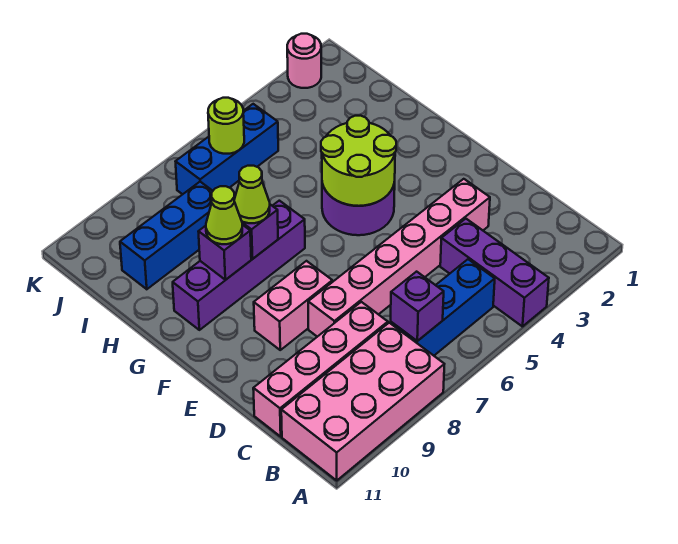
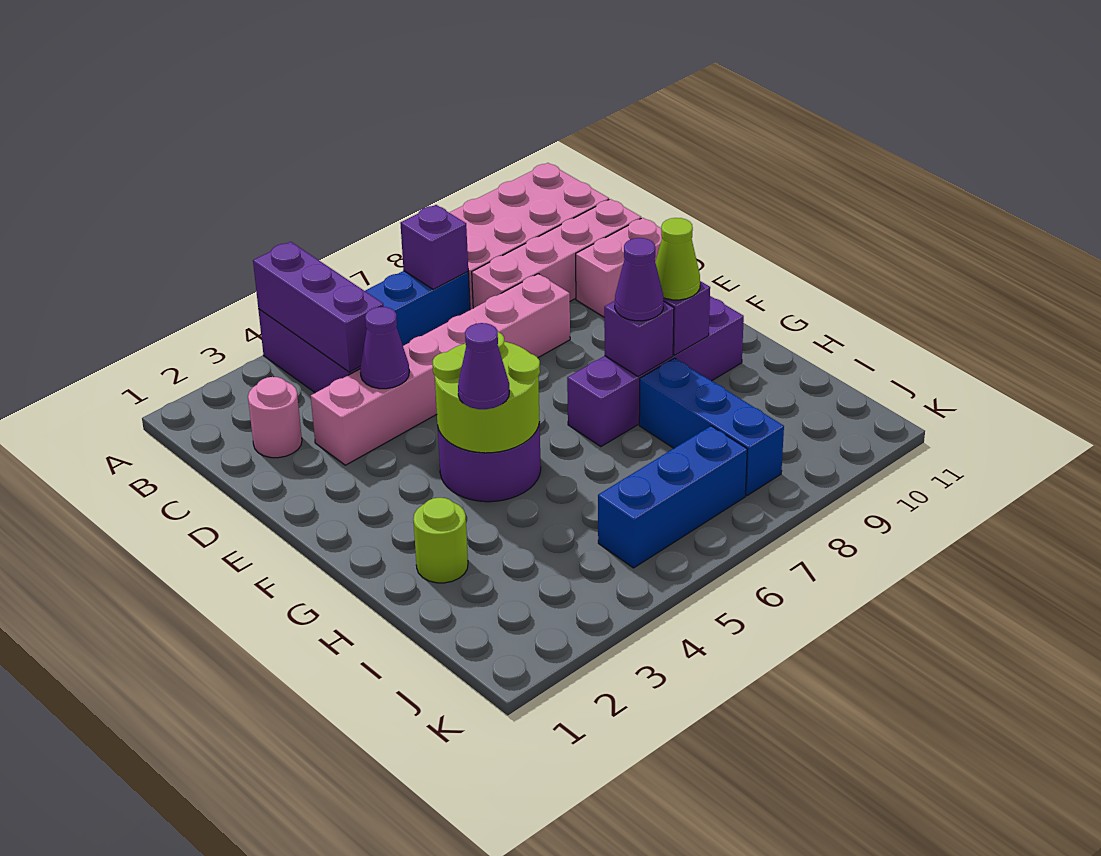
none -> purple brick A4:C4 level 2
none -> purple cone D4 level 2
pink brick E8:E9 level 1 -> pink brick D10:D11 level 1
none -> purple cone G4 level 3
lime cone G8 level 3 -> purple cone G8 level 3
blue brick I8:I10 level 1 -> blue brick H8:J8 level 1
lime round brick J6 level 2 -> lime round brick H2 level 1
pink round brick K2 level 1 -> pink round brick C2 level 1

